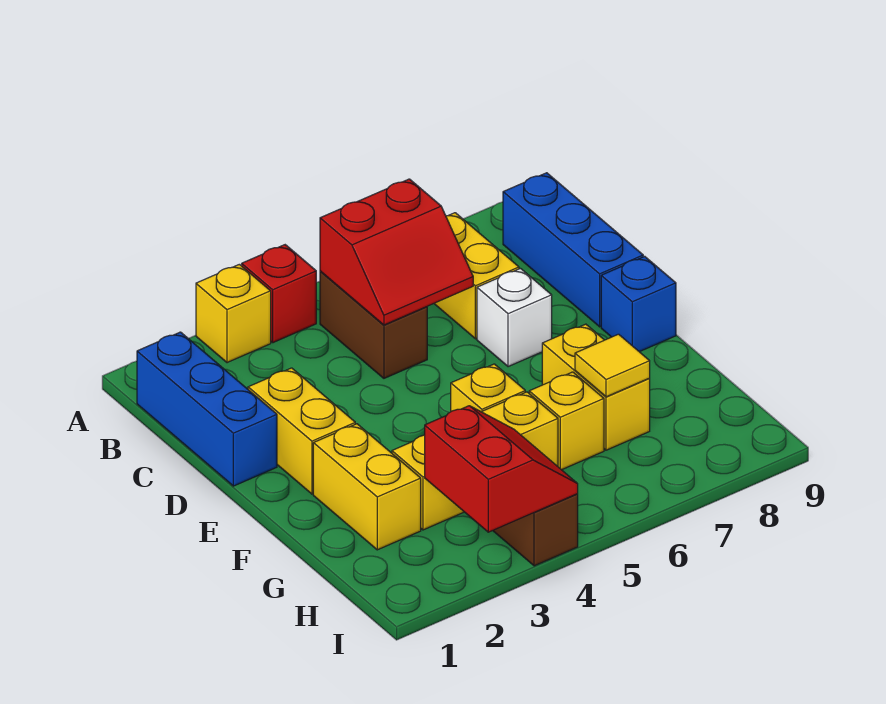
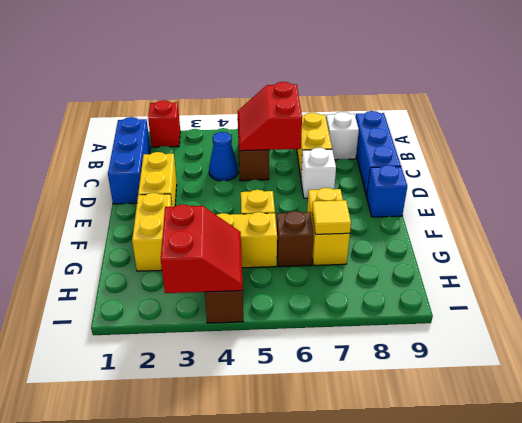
yellow brick A3 level 1 -> none
red brick A4 level 1 -> red brick A2 level 1
red slope B5:C6 level 2 top B -> red slope B5:C6 level 2 top 6
none -> white brick B8 level 1
none -> blue cone C4 level 1
yellow brick G6 level 1 -> brown brick G6 level 1

